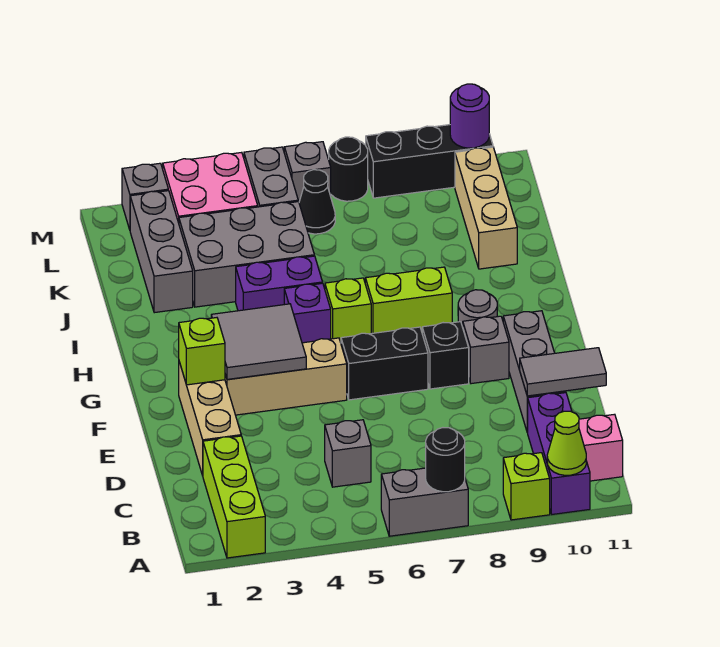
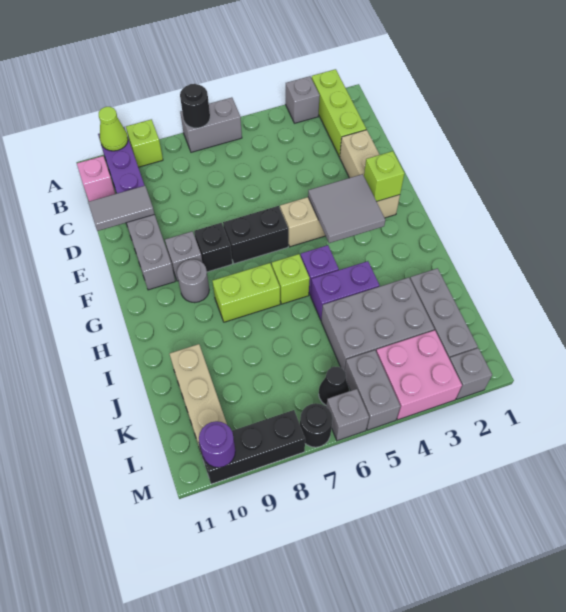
grey brick C5 level 1 -> grey brick A3 level 1

